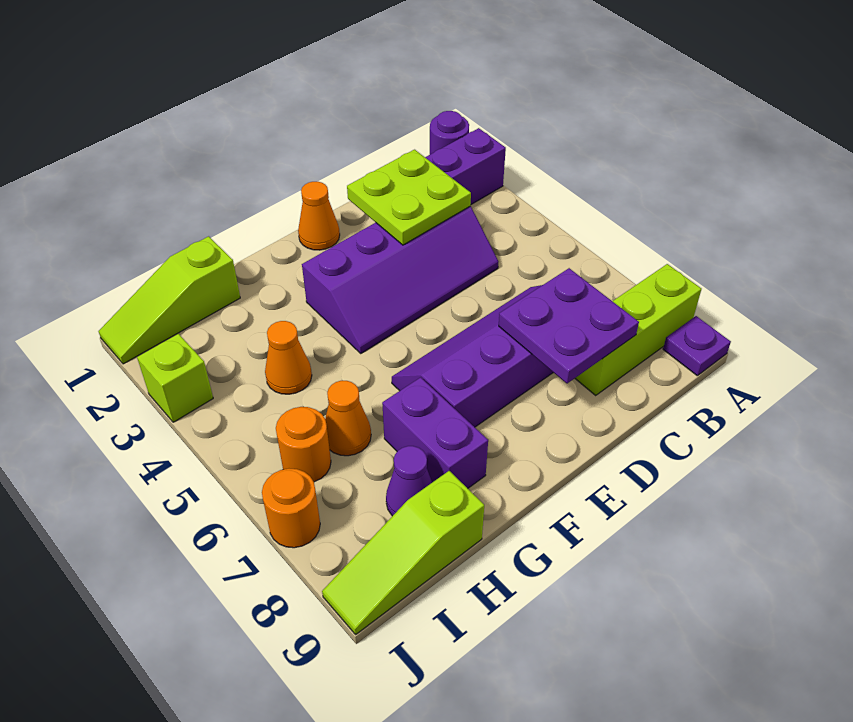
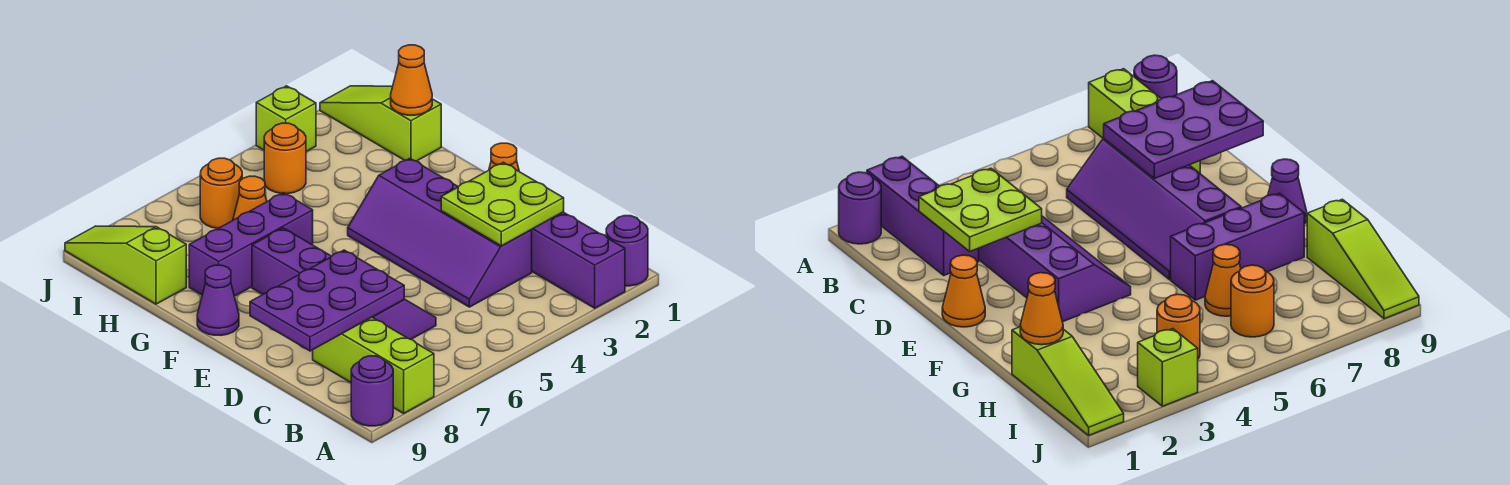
purple plate A9 level 1 -> purple round brick A9 level 1
purple plate C7:D8 level 2 -> purple plate C7:D9 level 2
purple brick G7:G8 level 1 -> purple brick G6:G8 level 1
orange cone H4 level 1 -> orange cone H1 level 2
purple cone H8 level 1 -> purple cone F9 level 1
orange round brick J7 level 1 -> orange round brick I4 level 1

